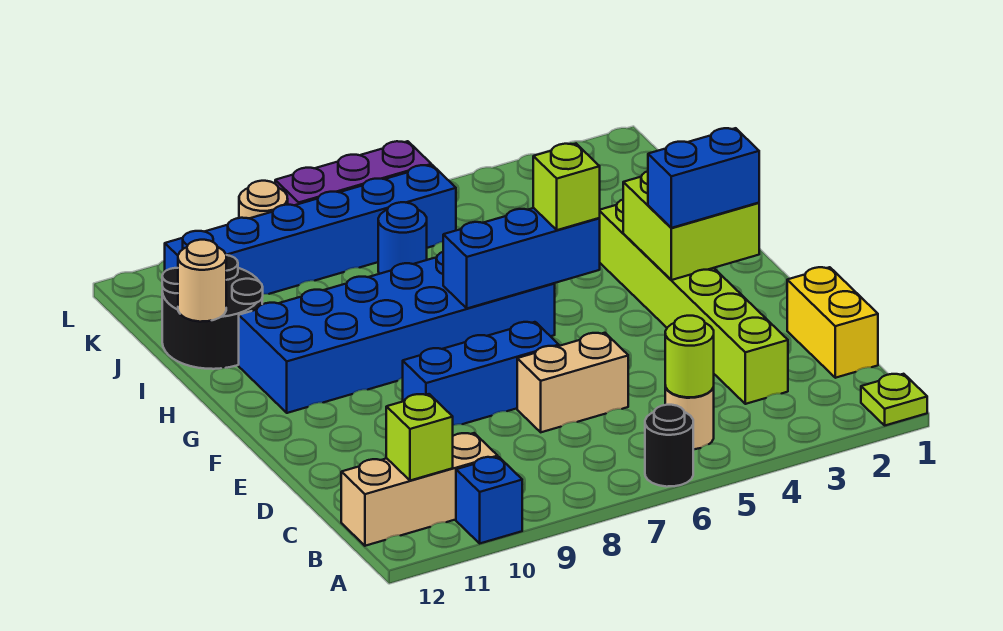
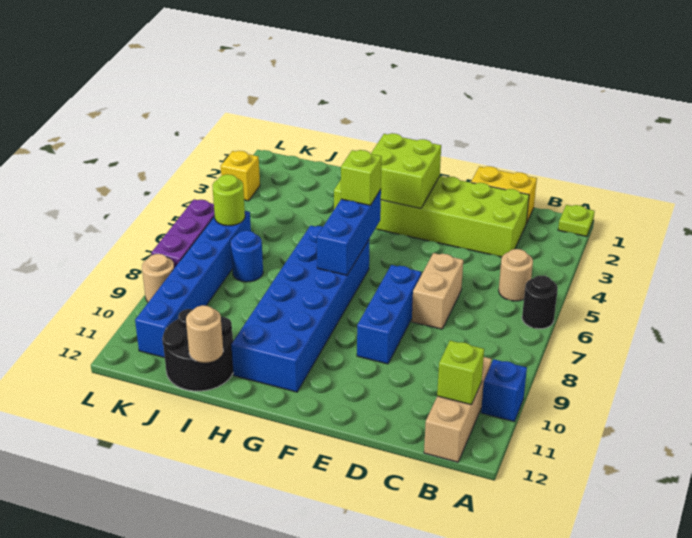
lime round brick B5 level 2 -> lime round brick K6 level 2
lime brick C3:H3 level 1 -> lime brick C2:H3 level 1
blue brick F2:F3 level 3 -> none
none -> yellow brick L3 level 1

